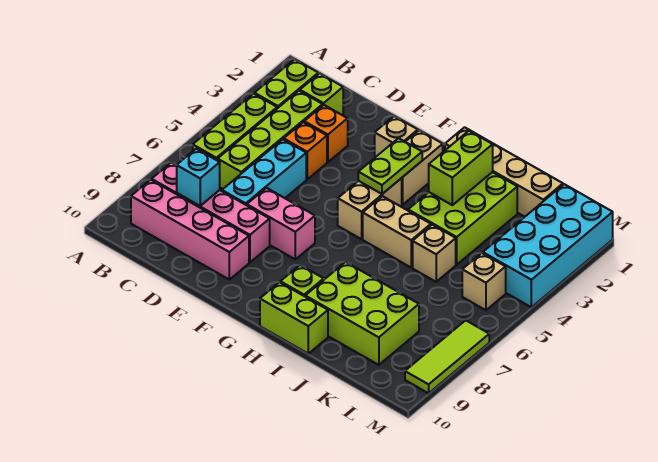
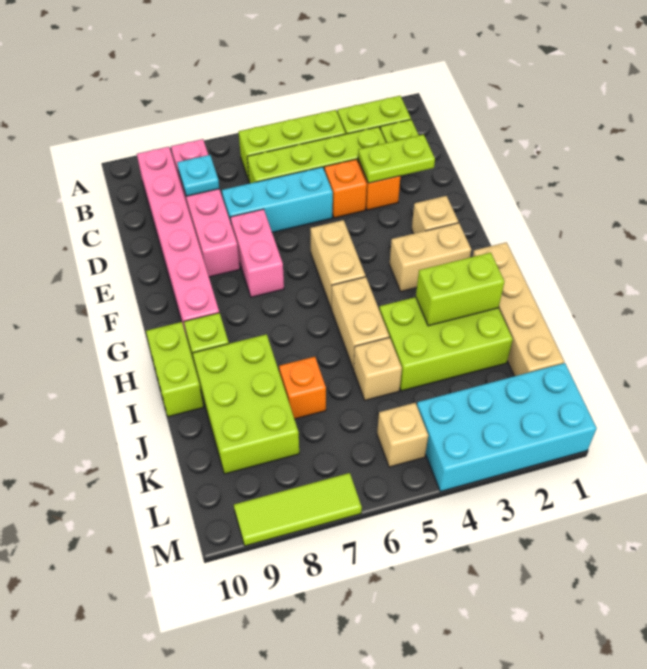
pink brick B9:E9 level 1 -> pink brick B9:G9 level 1
cyan brick C8 level 2 -> cyan plate C8 level 2
lime plate G3:G4 level 2 -> lime plate D2:D3 level 2
tan brick G4:G5 level 1 -> tan brick F5:G5 level 1
none -> orange brick J7 level 1

